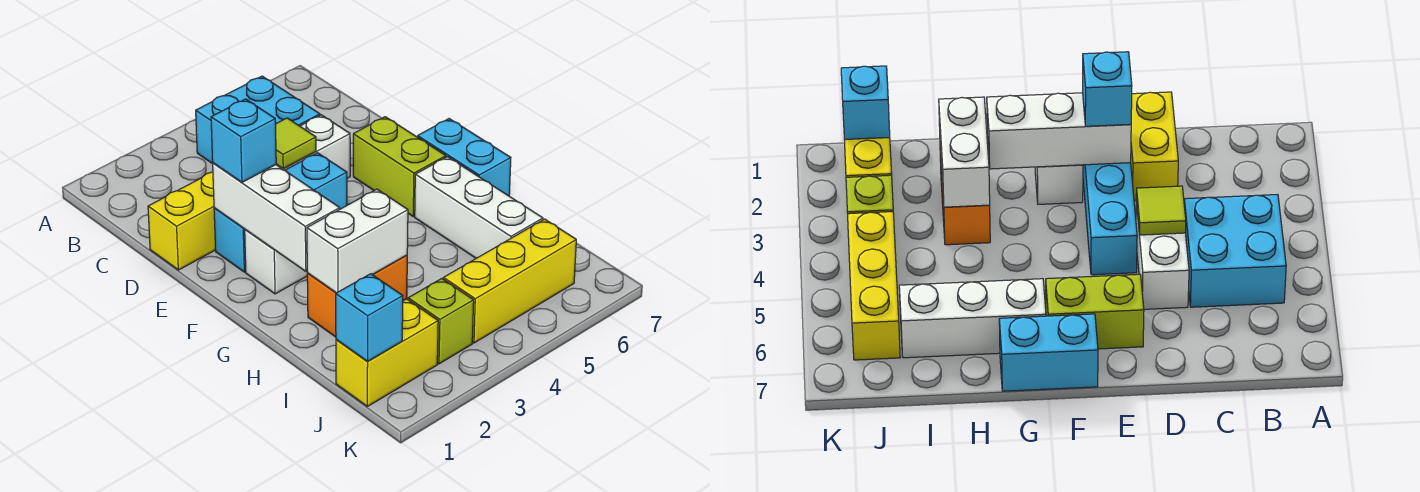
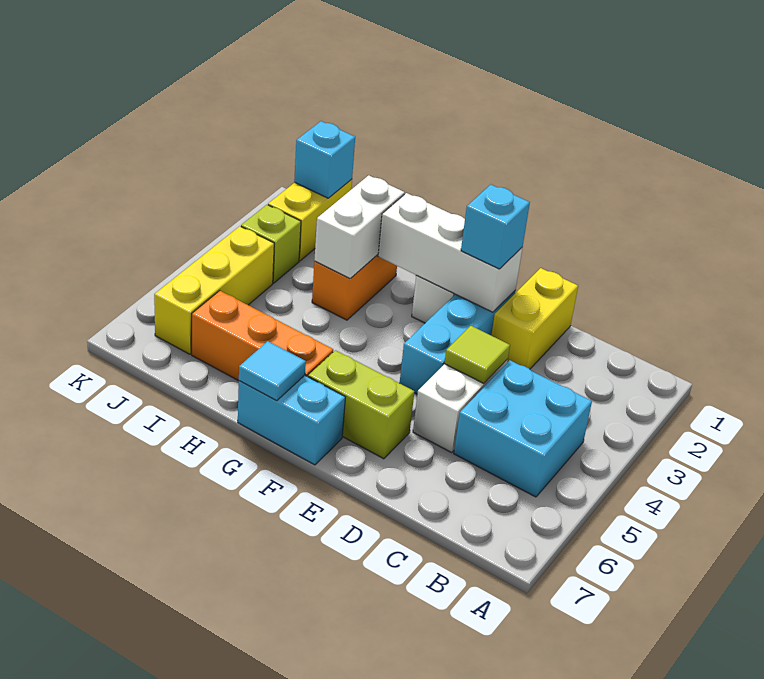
white brick G6:I6 level 1 -> orange brick G6:I6 level 1
none -> cyan tile G7 level 2

